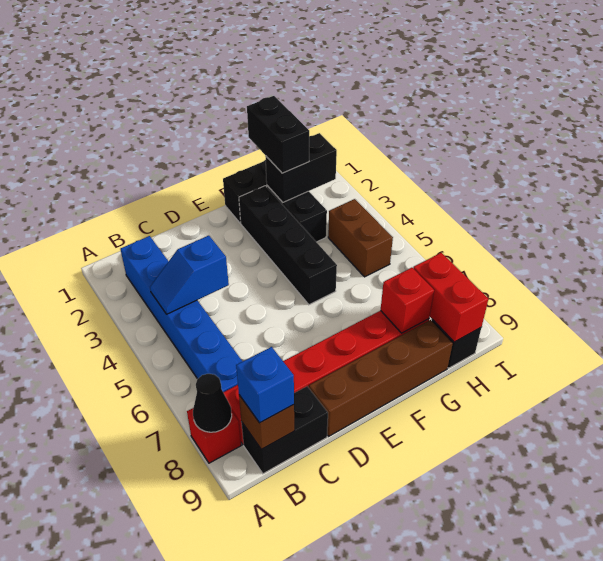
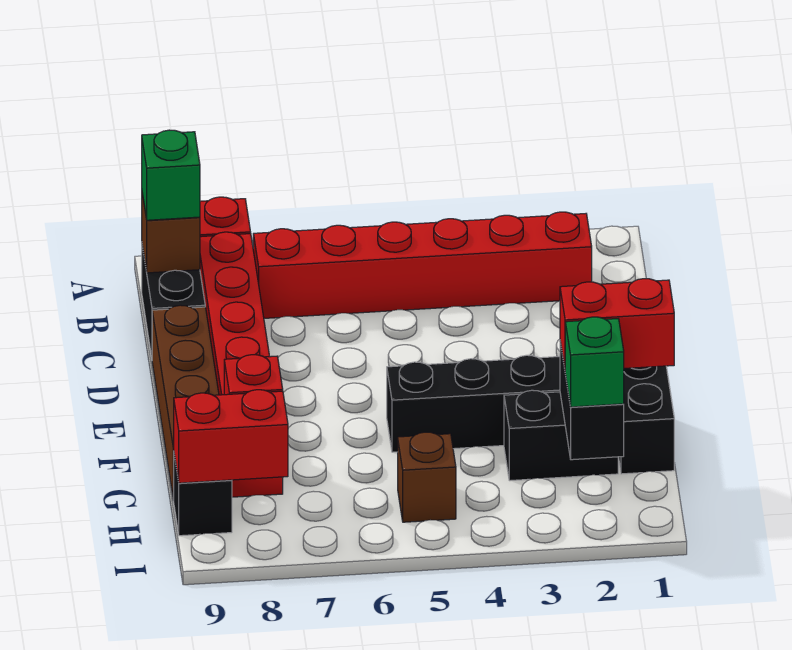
black cone A8 level 2 -> none
blue brick B2:B7 level 1 -> red brick B2:B7 level 1
blue slope B4:C4 level 2 top C -> none
blue brick B9 level 3 -> green brick B9 level 3
black brick G1:G2 level 3 -> red brick G1:G2 level 3
none -> green brick H2 level 3
brown brick H4:H5 level 1 -> brown brick H5 level 1

